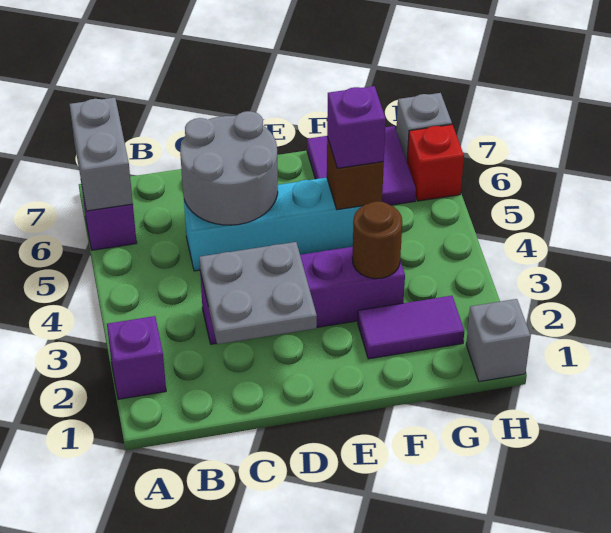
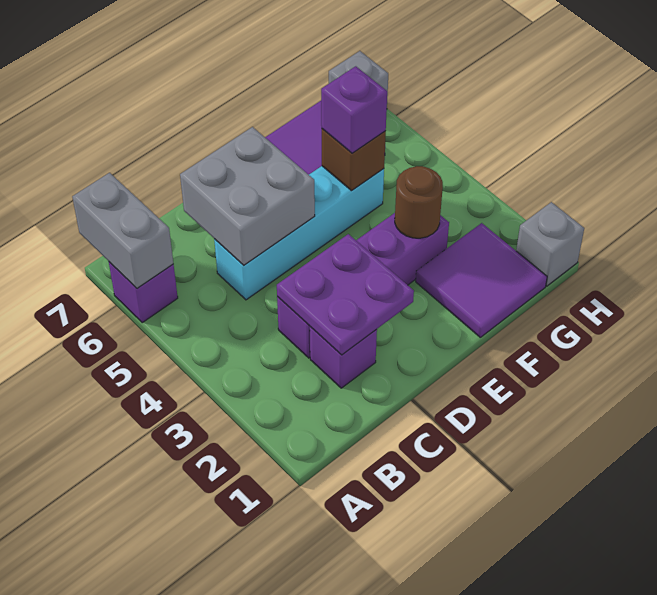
purple brick A2 level 1 -> purple brick C2 level 1
grey plate C2:D3 level 2 -> purple plate C2:D3 level 2
grey round brick C5:D6 level 2 -> grey brick C5:D6 level 2
purple tile F2:G2 level 1 -> purple tile F1:G2 level 1
red brick H6 level 1 -> none

